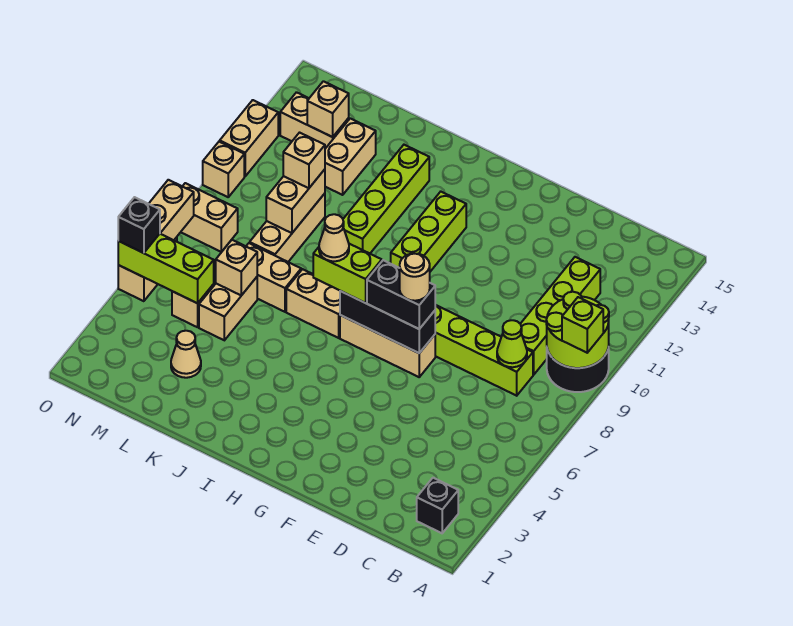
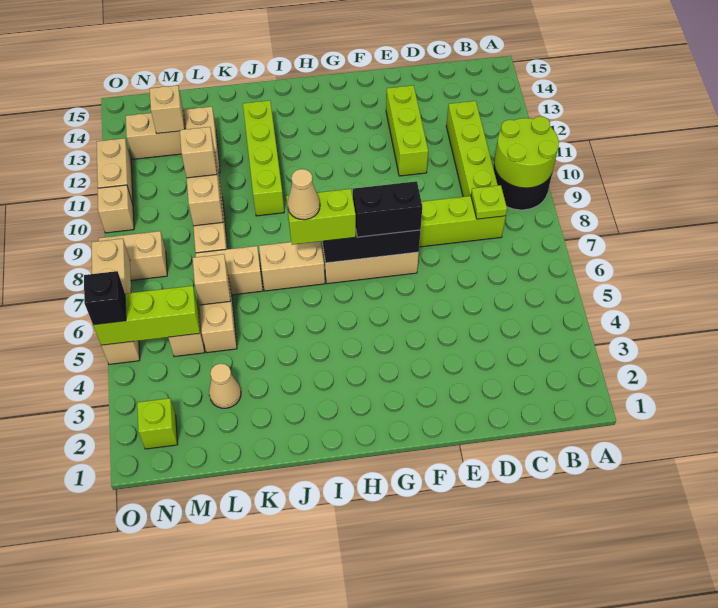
lime brick A9 level 3 -> lime brick N2 level 1
black brick B2 level 1 -> none
lime cone C8 level 2 -> lime plate C8 level 2
tan round brick F7 level 4 -> none
lime brick H10:H12 level 1 -> lime brick E11:E13 level 1

